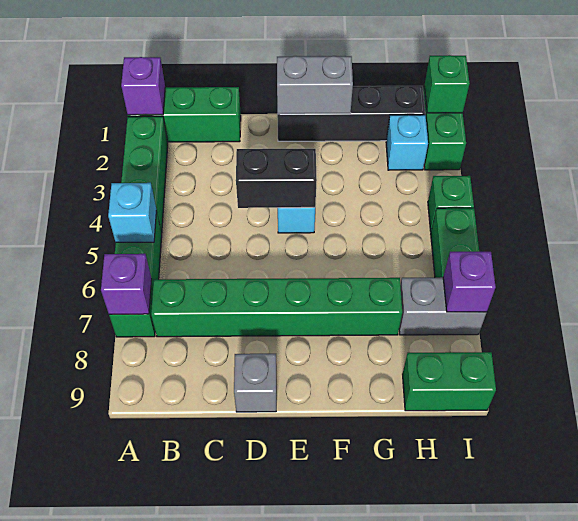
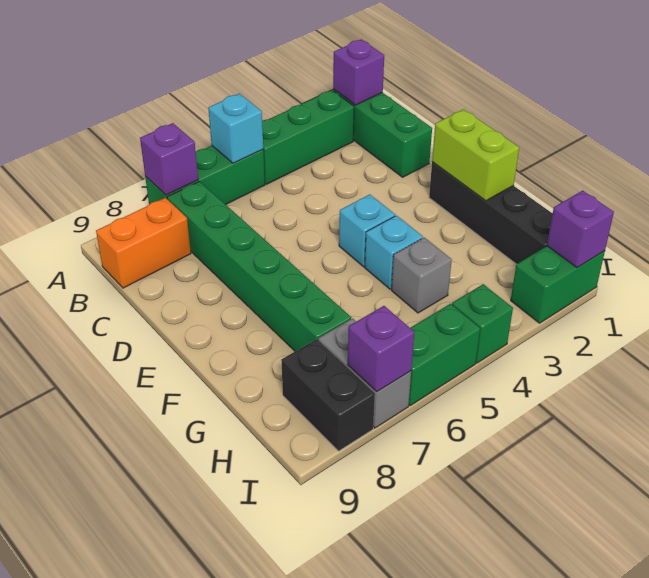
none -> orange brick B8:B9 level 1
black brick D4:E4 level 2 -> black brick H8:I8 level 1
grey brick D9 level 1 -> grey brick G4 level 1
grey brick E1:F1 level 2 -> lime brick E1:F1 level 2
cyan brick H2 level 1 -> cyan brick F4 level 1
green brick H9:I9 level 1 -> none
green brick I1 level 2 -> purple brick I1 level 2

